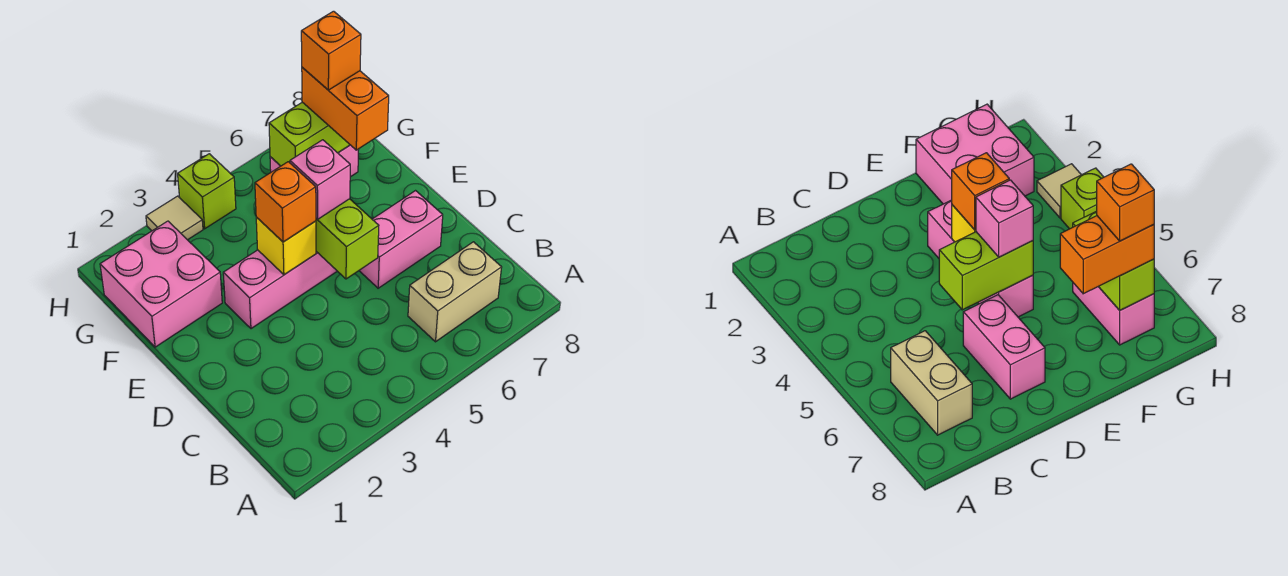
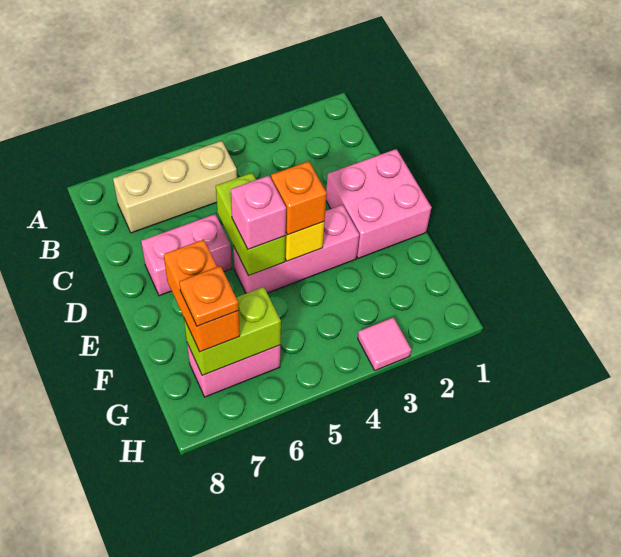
tan brick B6:B7 level 1 -> tan brick B5:B7 level 1
pink brick F1:G2 level 1 -> pink brick D1:E2 level 1
orange brick G7 level 4 -> orange plate G7 level 4
tan tile H3 level 1 -> pink tile H3 level 1
lime brick H4 level 1 -> none

